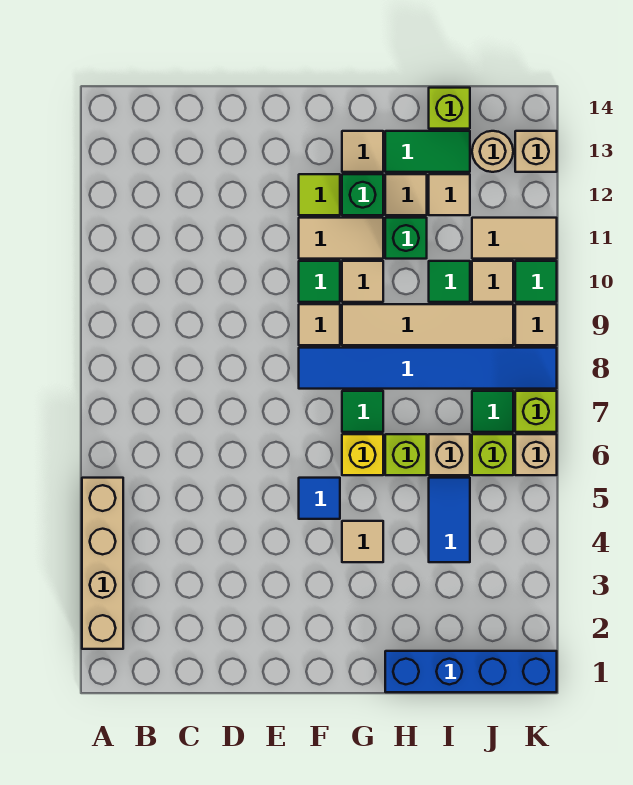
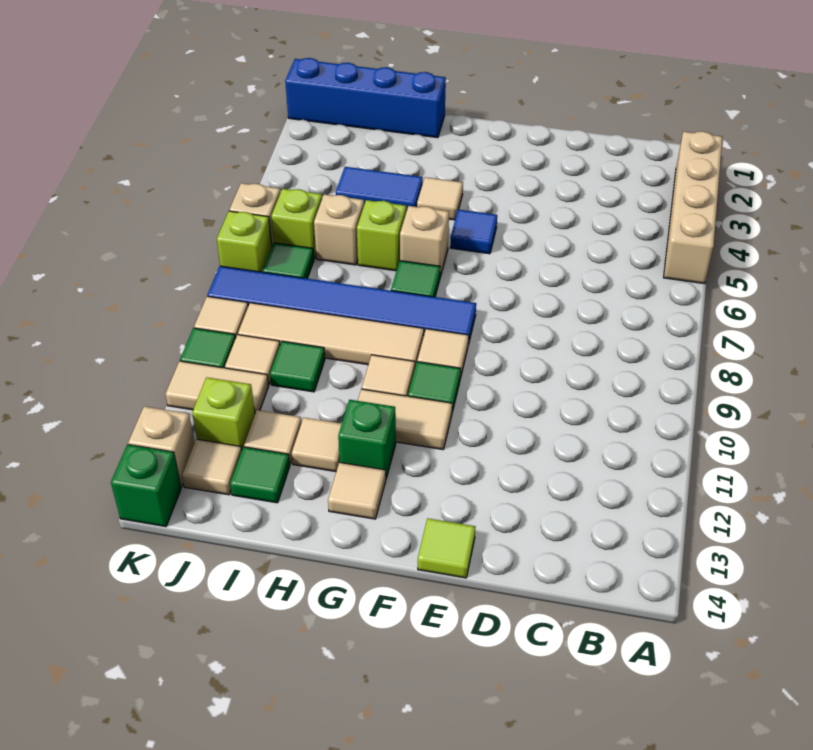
lime tile F12 level 1 -> lime tile E14 level 1
yellow brick G6 level 1 -> tan brick G6 level 1
green brick H11 level 1 -> green brick K14 level 1
green tile H13:I13 level 1 -> green tile I13 level 1
blue tile I4:I5 level 1 -> blue tile H4:I4 level 1
lime brick I14 level 1 -> lime brick J12 level 1
tan round brick J13 level 1 -> tan tile J13 level 1

